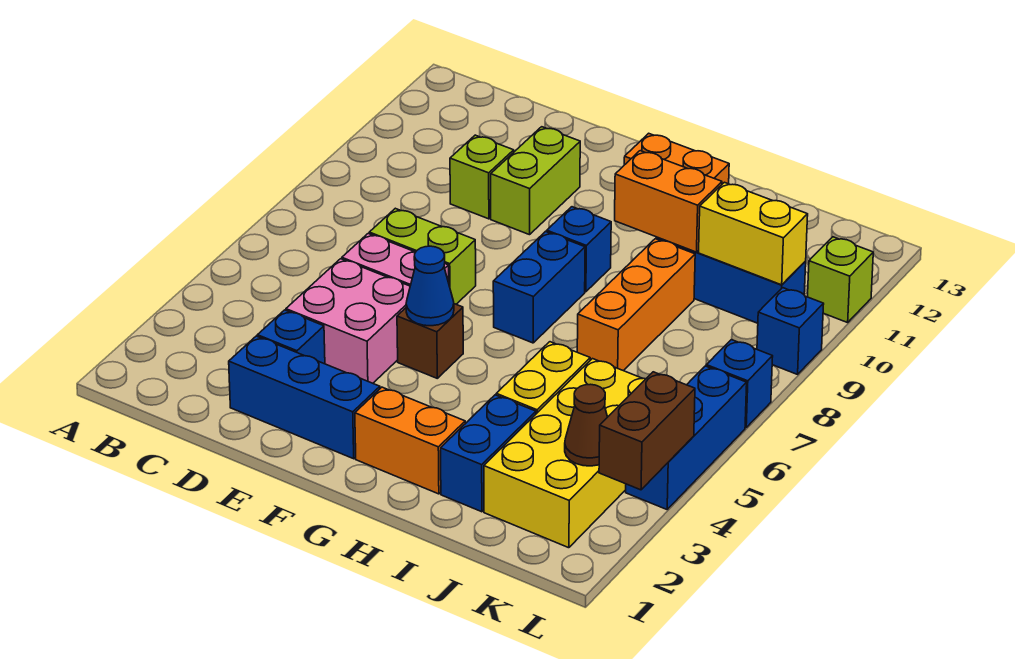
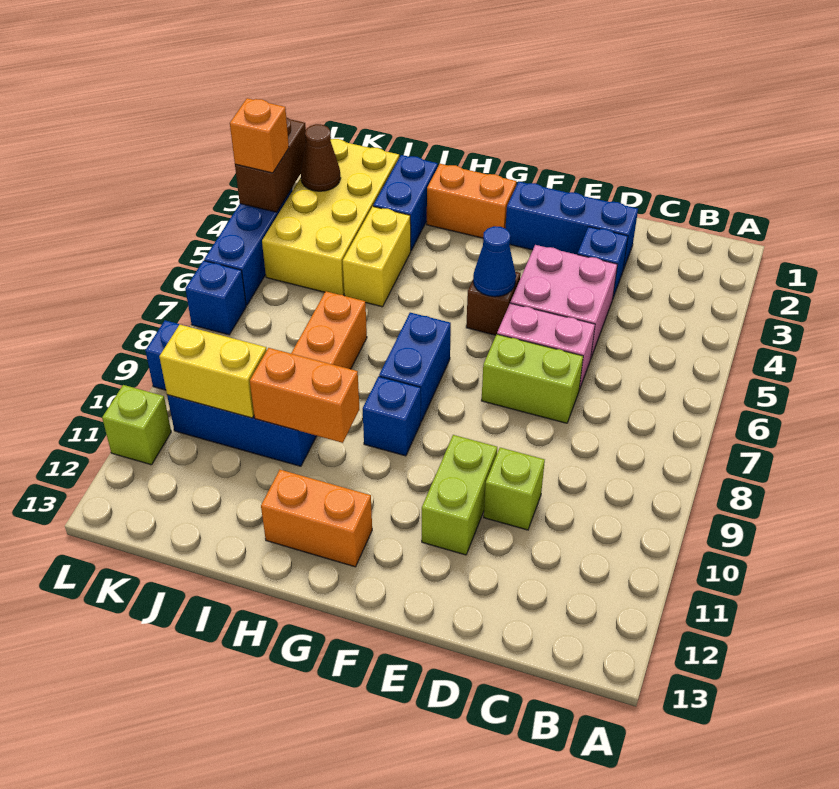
none -> orange brick L4 level 3

